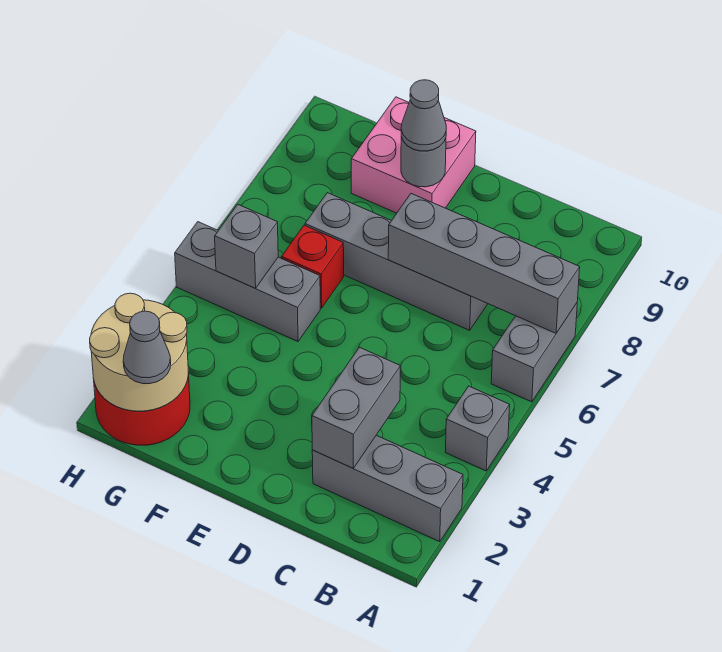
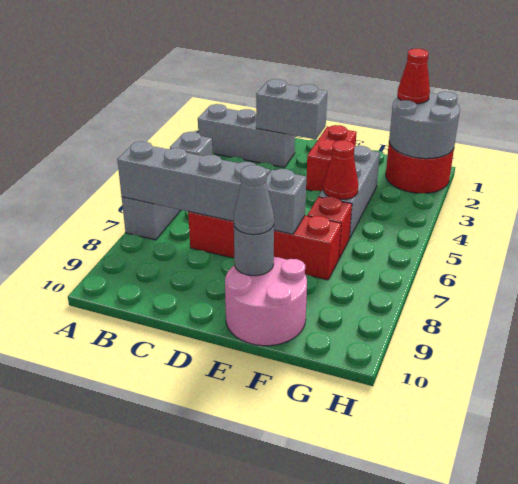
grey brick C2:C3 level 2 -> grey brick C2:D2 level 2
grey brick C7:F7 level 1 -> red brick C7:F7 level 1
none -> red brick E2:E3 level 1
pink brick E9:F10 level 1 -> pink round brick E9:F10 level 1
grey brick F5:H5 level 1 -> grey brick F3:F5 level 1
none -> red cone F5 level 2
tan round brick G1:H2 level 2 -> grey round brick G1:H2 level 2
grey cone G1 level 3 -> red cone G1 level 3
grey brick G5 level 2 -> grey brick E7 level 2

